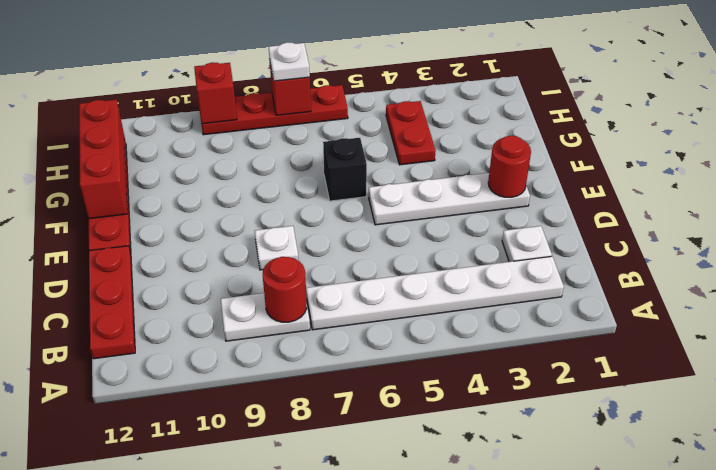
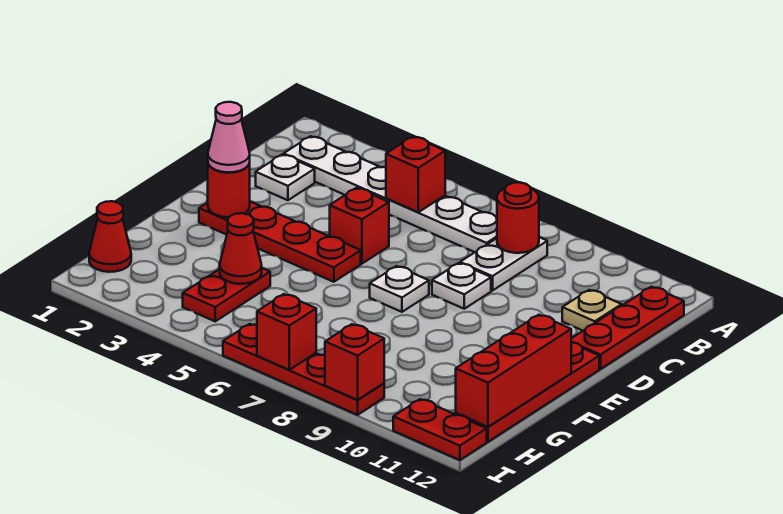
none -> red brick B5 level 2
white plate B8:B9 level 1 -> white plate B8:C8 level 1
none -> tan plate C11 level 1
none -> red brick D5 level 1
white plate E2:E5 level 1 -> red plate E2:E5 level 1
none -> pink cone E2 level 3
black brick F6 level 1 -> none
none -> red cone G4 level 2
none -> red cone H1 level 1
white plate I7 level 3 -> white plate E7 level 1
none -> red plate I11:I12 level 1

